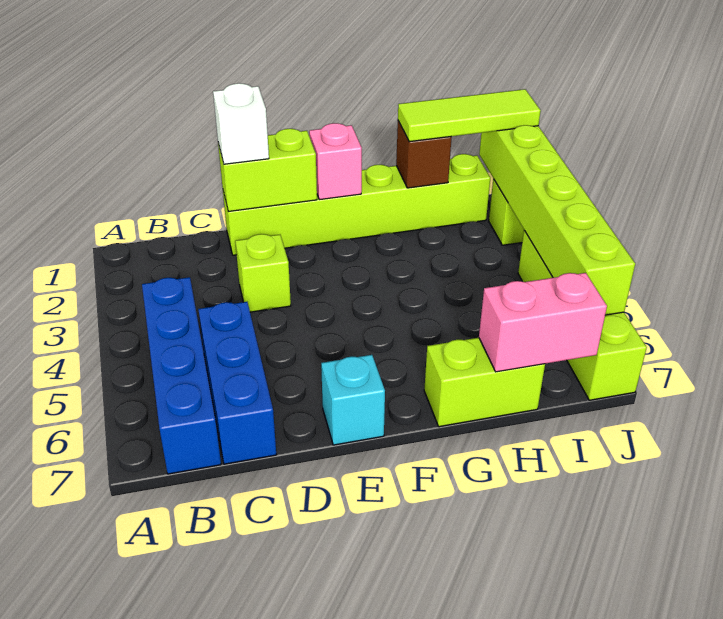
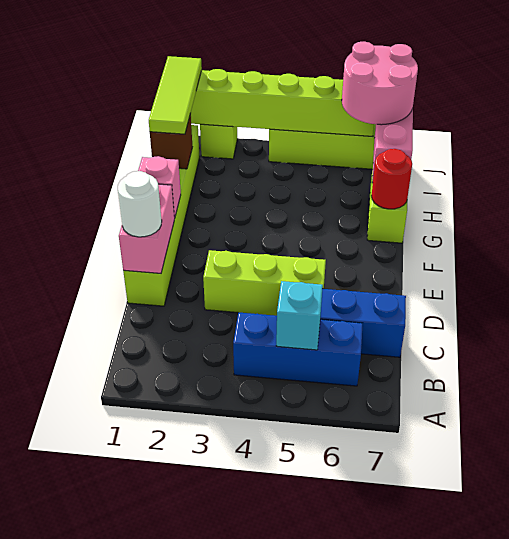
blue brick B4:B7 level 1 -> blue brick B4:B6 level 1
lime brick D1:E1 level 2 -> pink brick D1:E1 level 2
white brick D1 level 3 -> white round brick D1 level 3
lime brick D3 level 1 -> lime brick D3:D5 level 1
cyan brick E7 level 1 -> cyan brick B5 level 2
none -> red round brick G7 level 2
none -> pink round brick I6:J7 level 3

